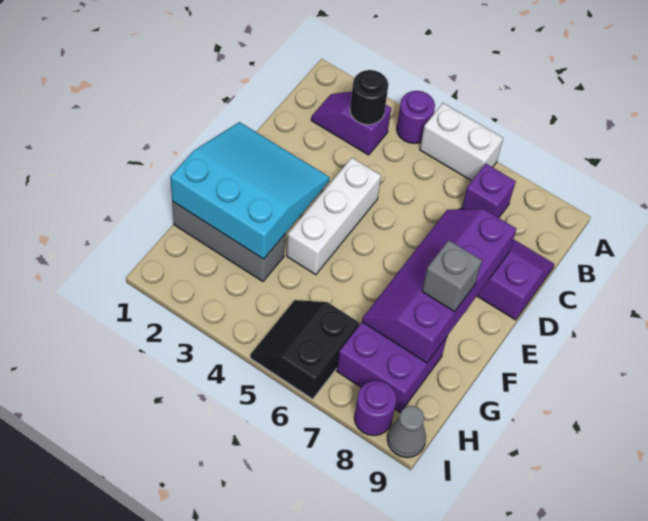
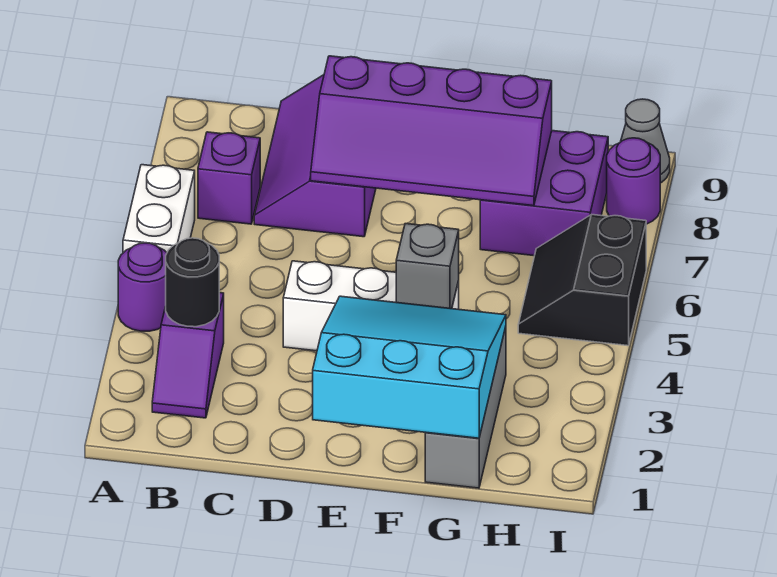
cyan slope E1:G3 level 2 top G -> cyan slope E1:G3 level 2 top 1
grey brick F8 level 3 -> grey brick F4 level 2
black slope H5:I6 level 1 top 6 -> black slope H5:I6 level 1 top I

